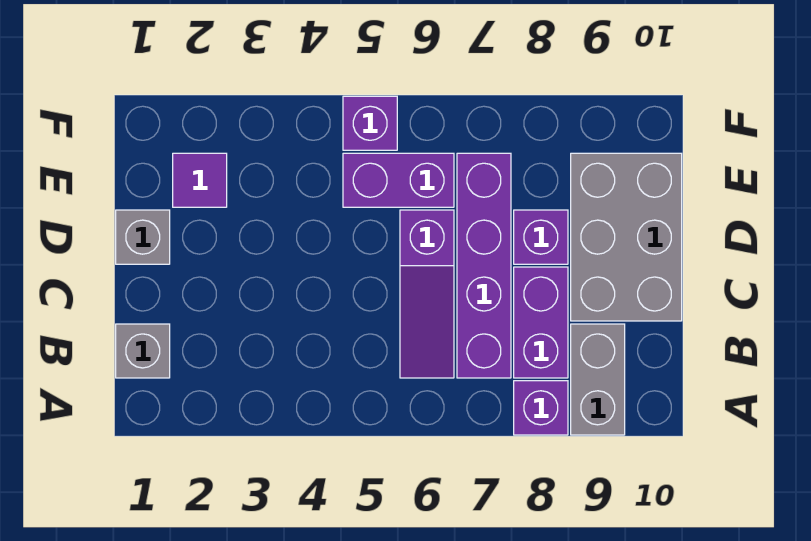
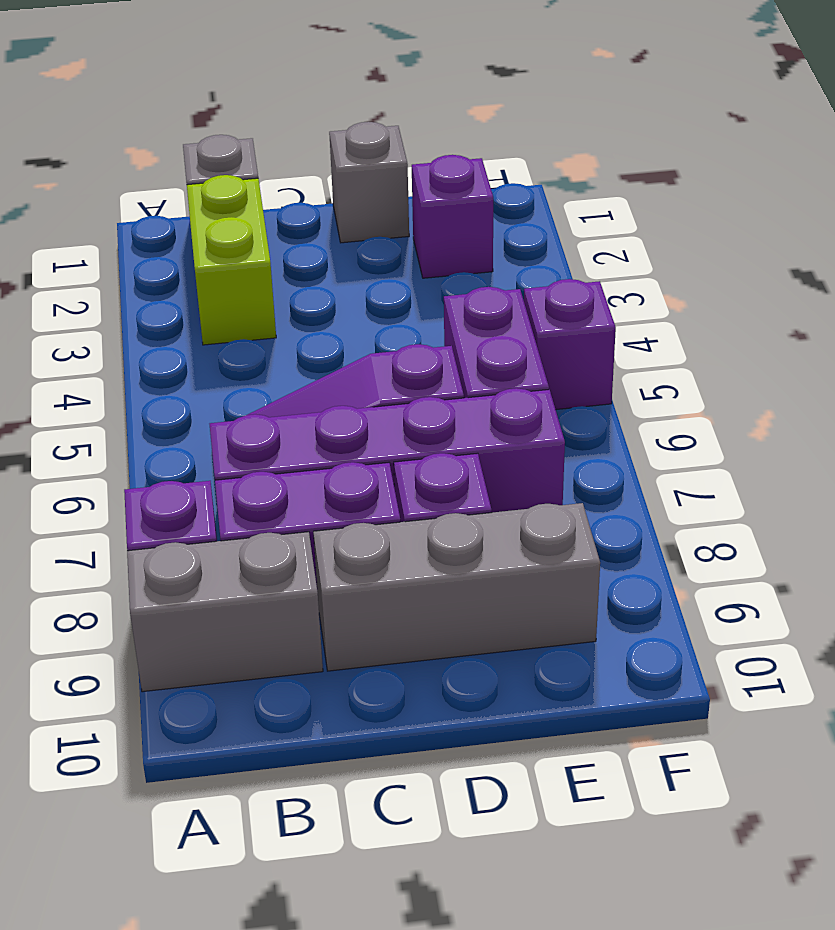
none -> lime brick B2:B3 level 1
grey brick C9:E10 level 1 -> grey brick C9:E9 level 1
purple tile E2 level 1 -> purple brick E2 level 1

